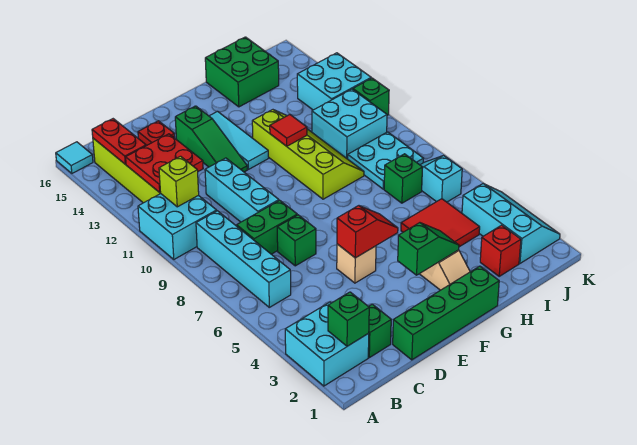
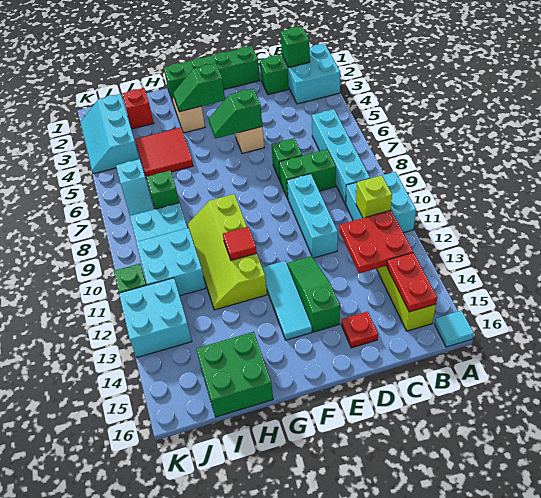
red slope E5:F5 level 2 top E -> green slope E5:F5 level 2 top E

